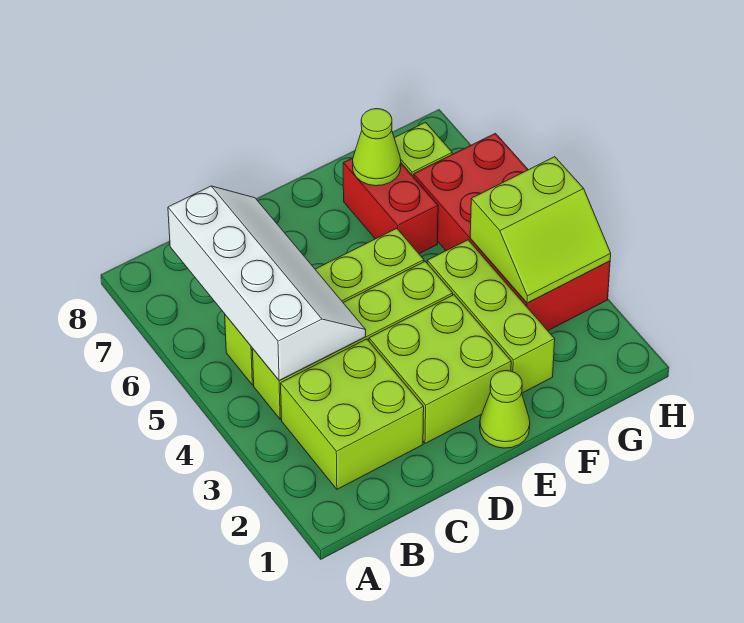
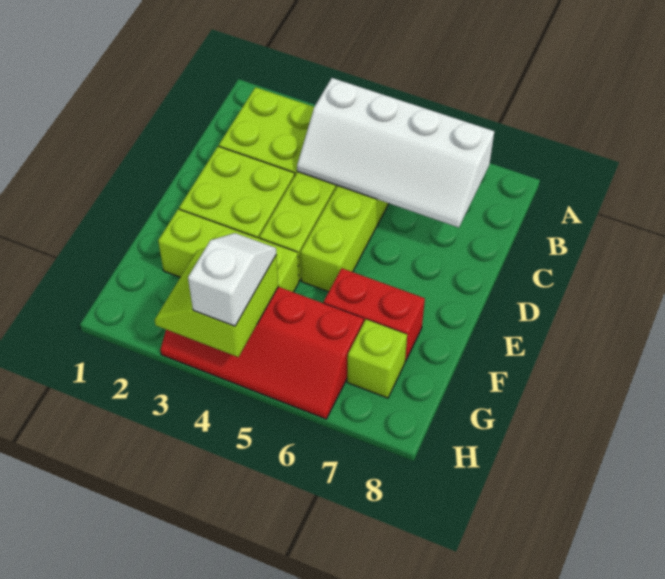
lime cone E1 level 1 -> none
lime cone F7 level 2 -> none
red brick G3:H6 level 1 -> red slope G3:H6 level 1 top G
none -> white slope G4:H4 level 3 top H

